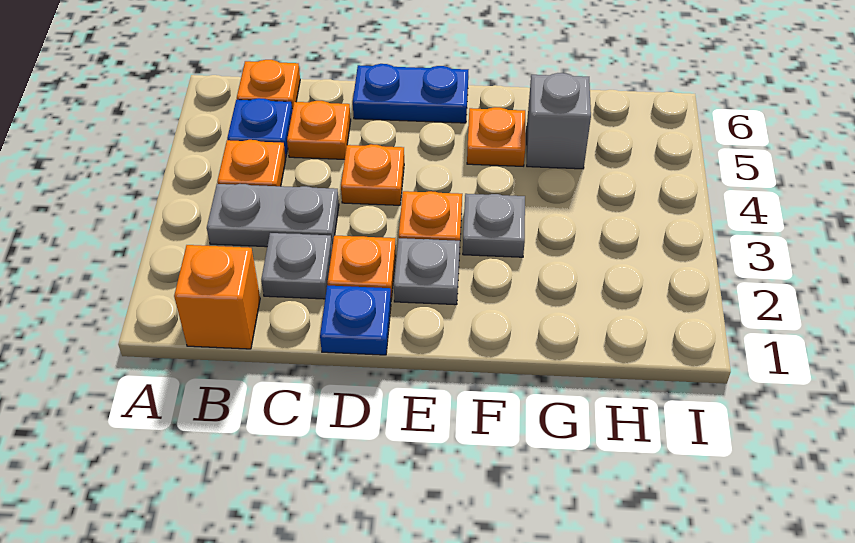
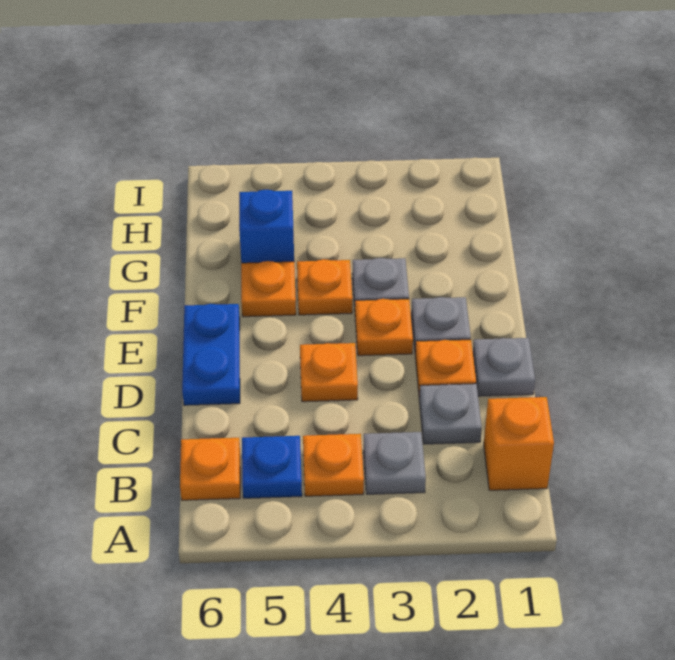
grey plate B3:C3 level 1 -> grey plate B3 level 1
orange plate C5 level 1 -> orange plate F4 level 1
blue plate D1 level 1 -> grey plate D1 level 1
grey brick G5 level 1 -> blue brick G5 level 1

